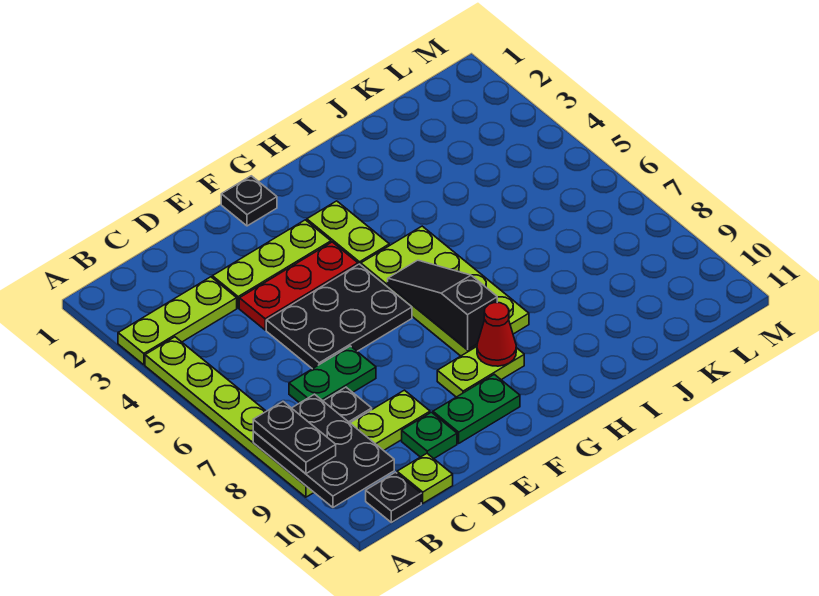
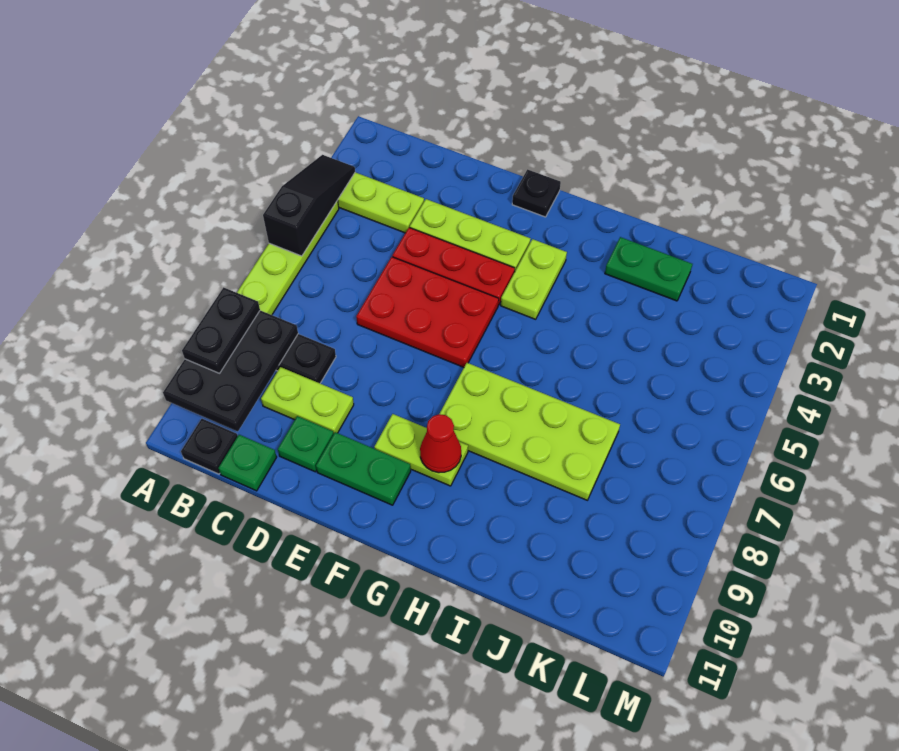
green plate C7:D7 level 1 -> green plate I2:J2 level 1
lime plate C11 level 1 -> green plate C11 level 1
black plate D5:F6 level 1 -> red plate D5:F6 level 1
lime plate G5:H8 level 1 -> lime plate G7:J8 level 1
black slope G6:G8 level 2 top 8 -> black slope A3:A5 level 2 top 5

